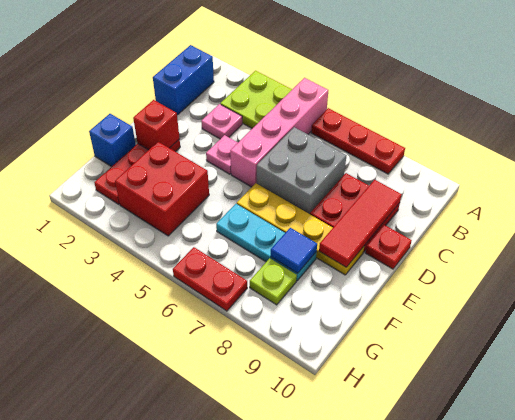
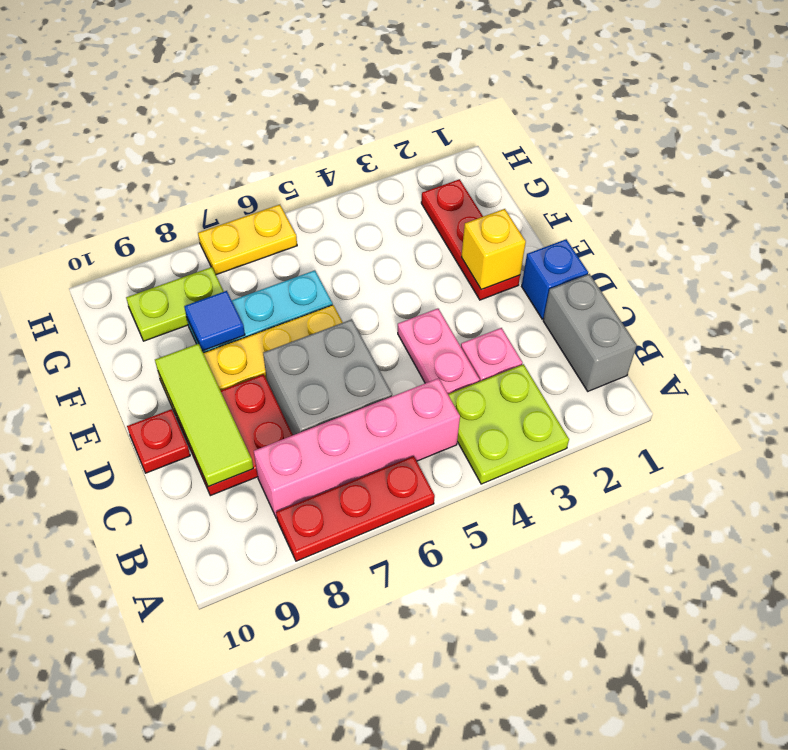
pink brick A5:D5 level 1 -> pink brick B5:B8 level 1
blue brick B1:C1 level 1 -> grey brick B1:C1 level 1
red tile C9:E9 level 2 -> lime tile C9:E9 level 2
pink plate D4 level 1 -> pink plate C4:D4 level 1
red brick E2 level 2 -> yellow brick E2 level 2
blue brick F1 level 1 -> blue brick D1 level 1
red brick F3:G4 level 1 -> none
lime plate G8 level 1 -> lime plate G8:G9 level 1
red plate H6:H7 level 1 -> yellow plate H6:H7 level 1

